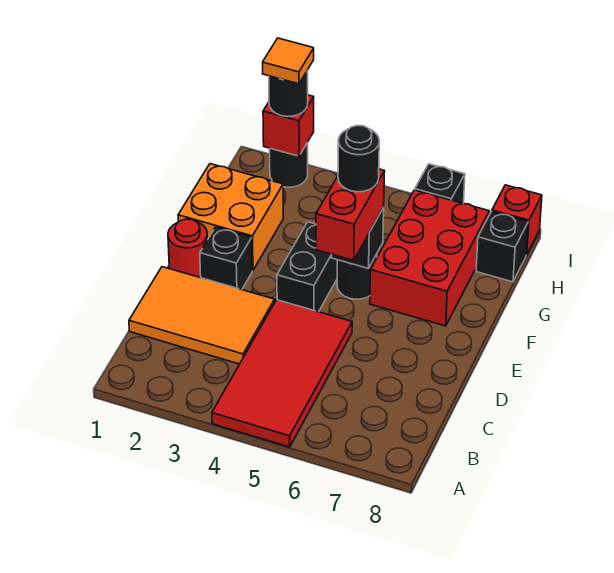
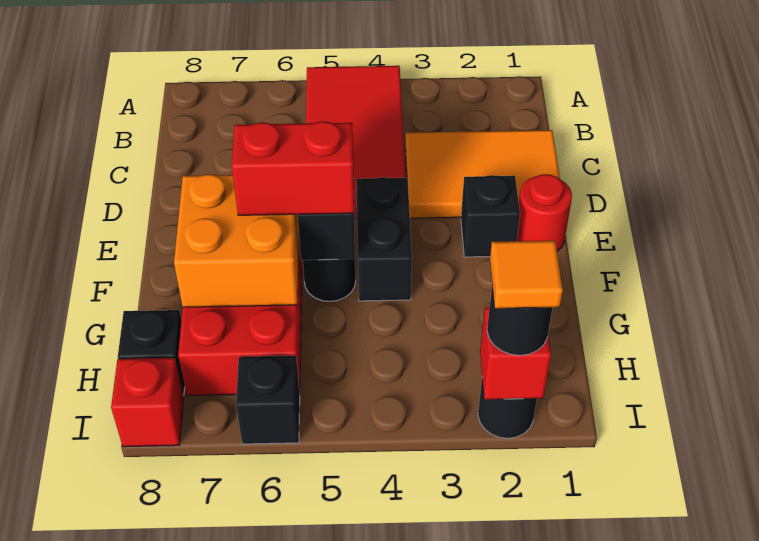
red brick E5:F5 level 3 -> red brick F5:F6 level 3
orange brick F1:G2 level 1 -> orange brick F6:G7 level 2
black round brick F5 level 4 -> none

